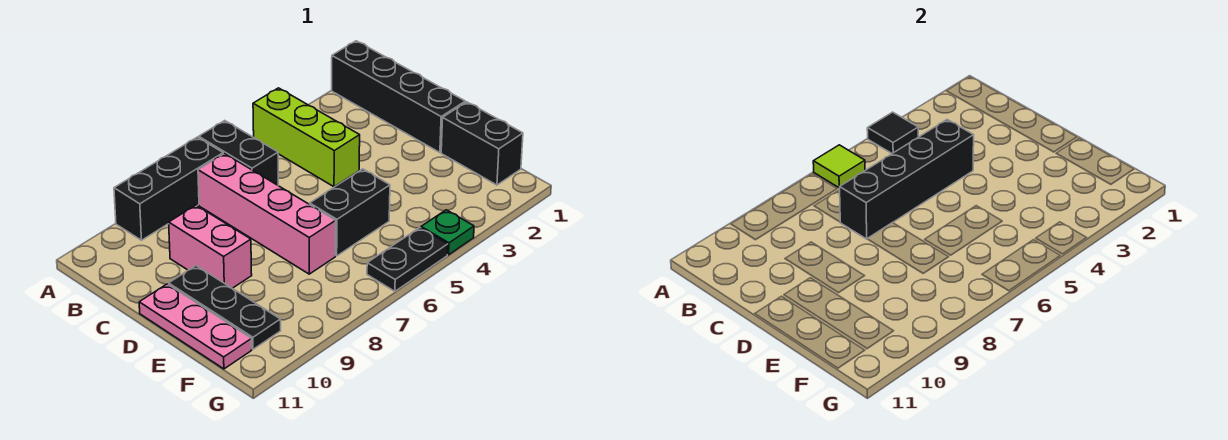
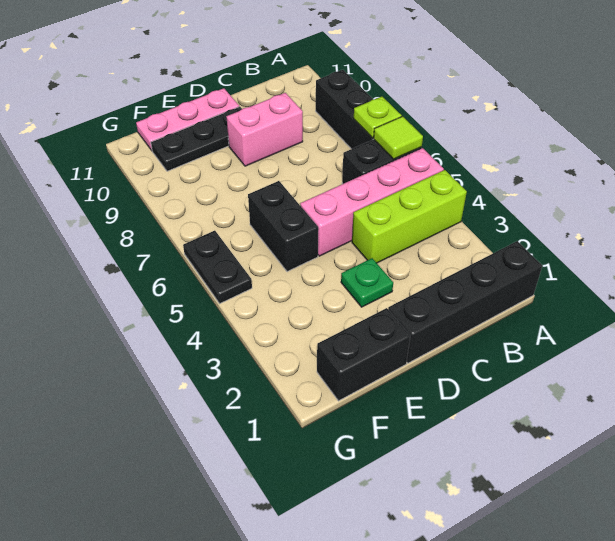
black tile A4 level 2 -> none
none -> lime plate A7 level 2
pink brick B7:E7 level 1 -> pink brick A5:D5 level 1
black brick C4:C7 level 2 -> none
green plate G4 level 1 -> green plate D3 level 1

